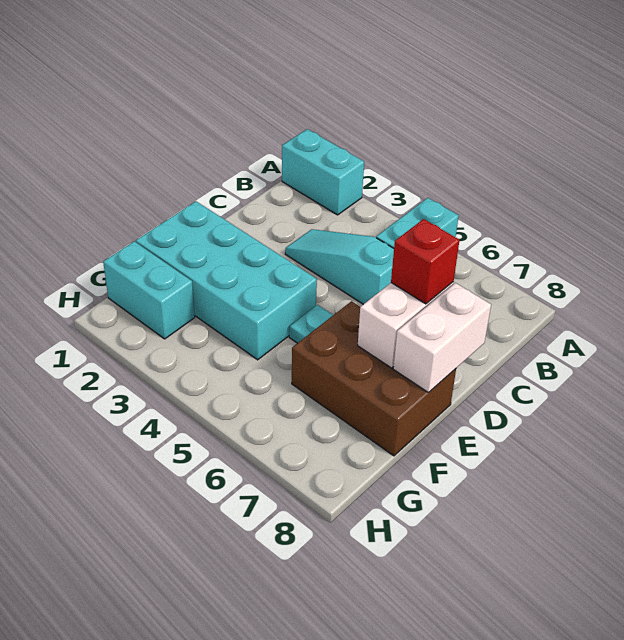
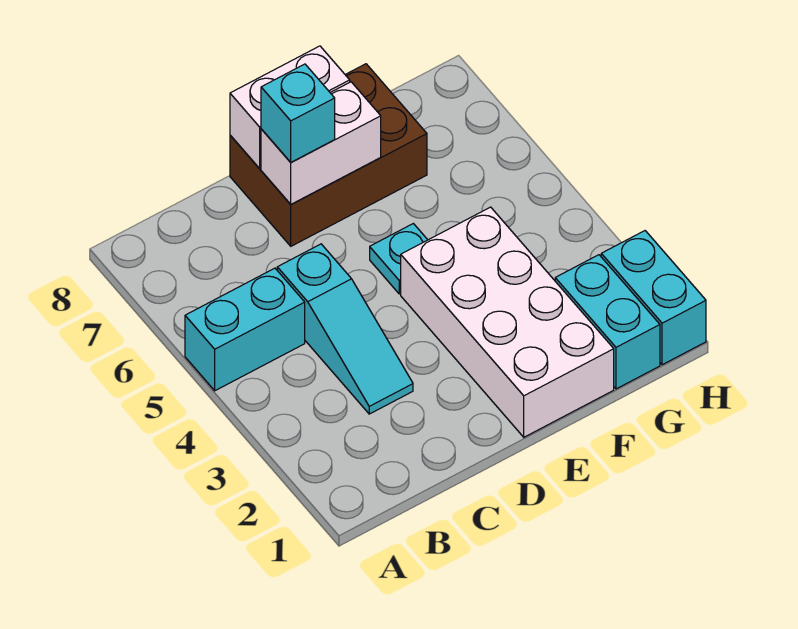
cyan brick A1:A2 level 1 -> cyan brick H1:H2 level 1
red brick D7 level 3 -> cyan brick D7 level 3
cyan brick E1:F4 level 1 -> white brick E1:F4 level 1
brown brick E6:F8 level 1 -> brown brick D7:F8 level 1

